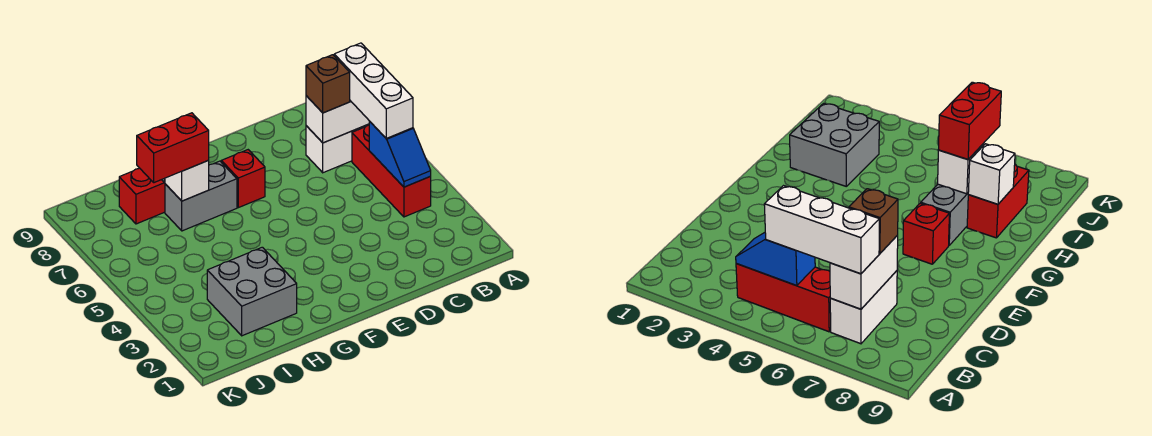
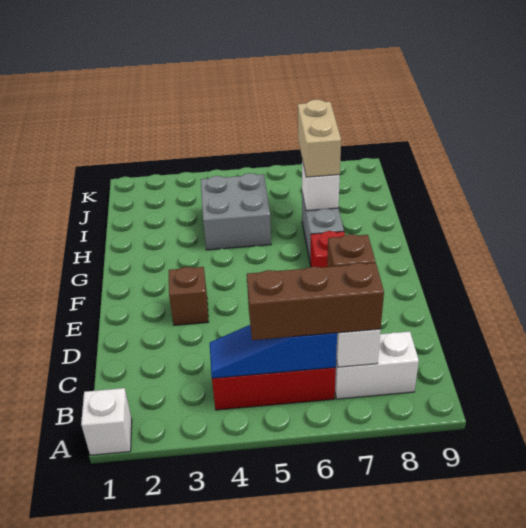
blue slope B4:B5 level 2 top 5 -> blue slope B4:B6 level 2 top 6
white brick B5:B7 level 3 -> brown brick B5:B7 level 3
white brick B7:C7 level 1 -> white brick B7:B8 level 1
none -> brown brick E3 level 1
grey brick H2:I3 level 1 -> grey brick H4:I5 level 1
red brick H7:I7 level 3 -> tan brick H7:I7 level 3
red brick H8:I8 level 1 -> none
white brick H8 level 2 -> white brick A1 level 1

